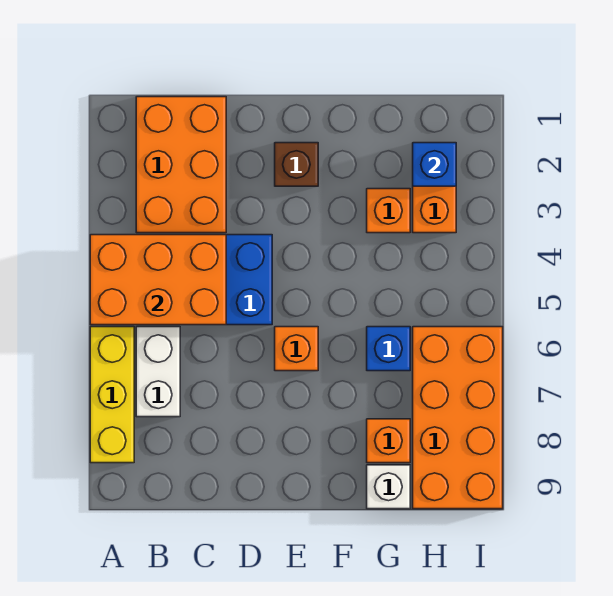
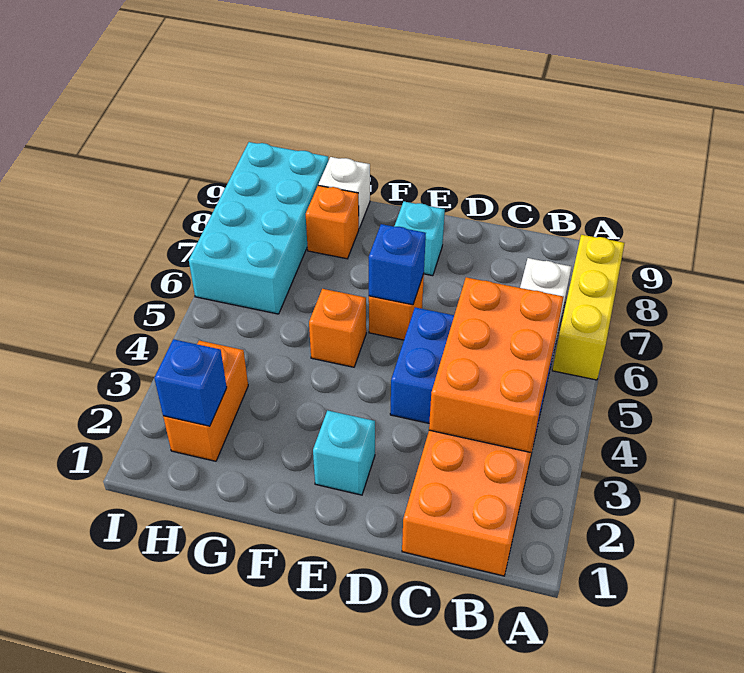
orange brick A4:C5 level 2 -> orange brick B3:C5 level 2
brown brick E2 level 1 -> cyan brick E2 level 1
none -> cyan brick E8 level 1
orange brick G3 level 1 -> orange brick F5 level 1
blue brick G6 level 1 -> blue brick E6 level 2
orange brick H6:I9 level 1 -> cyan brick H6:I9 level 1

